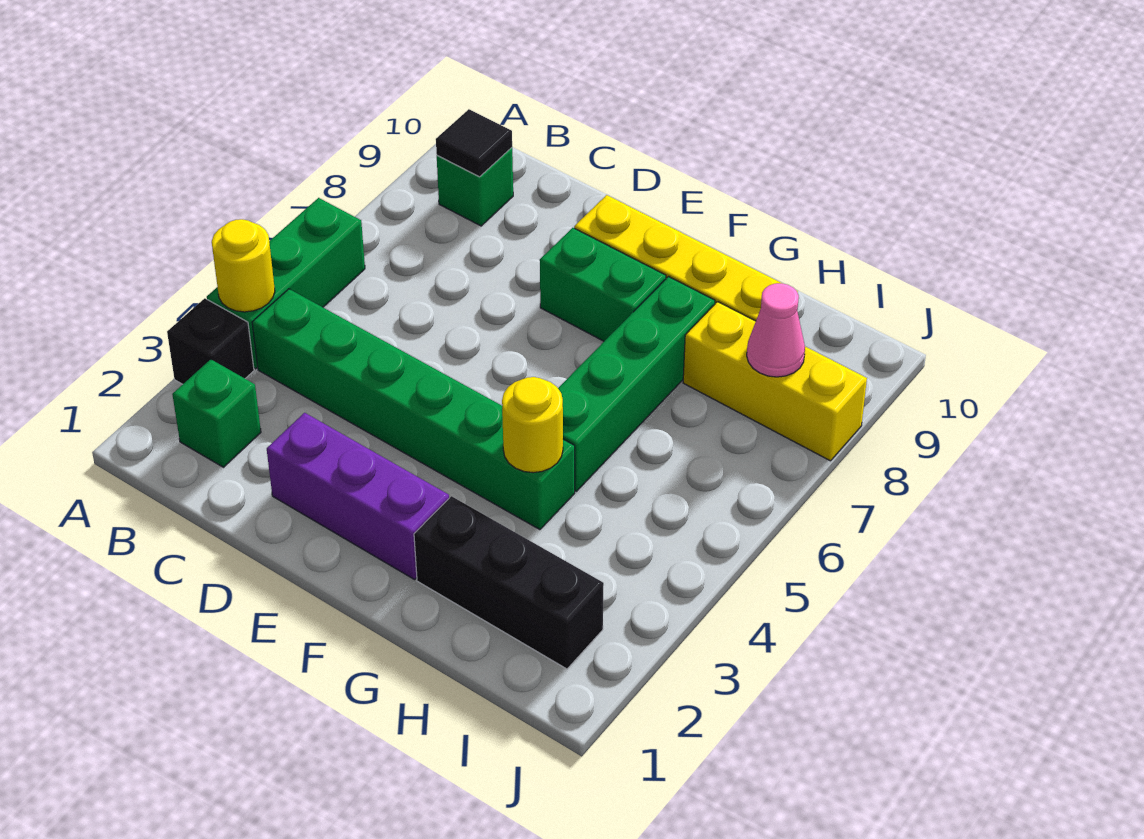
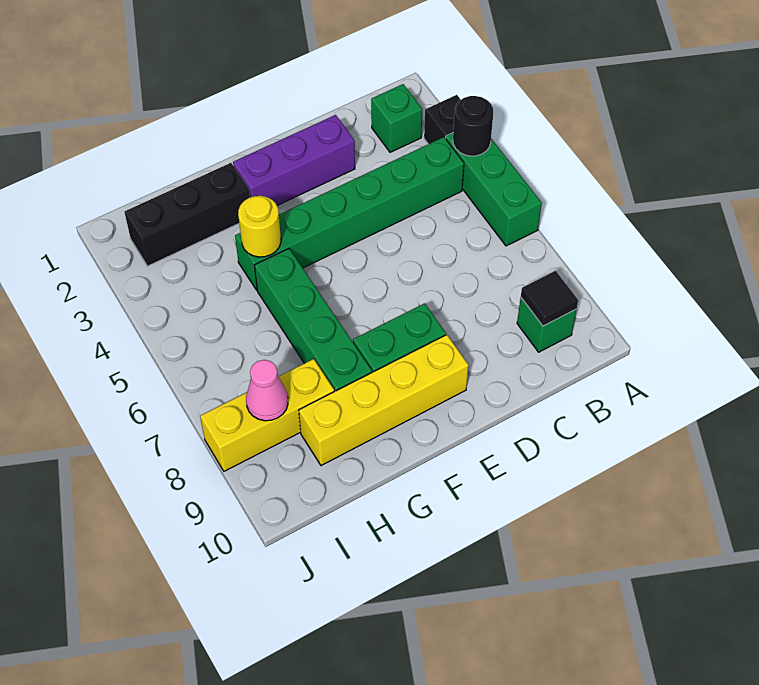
yellow round brick A4 level 2 -> black round brick A4 level 2

